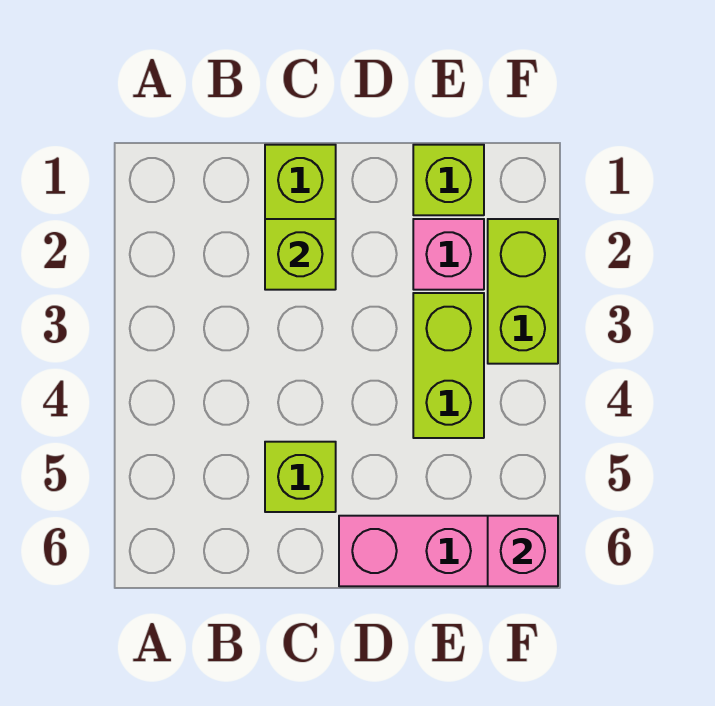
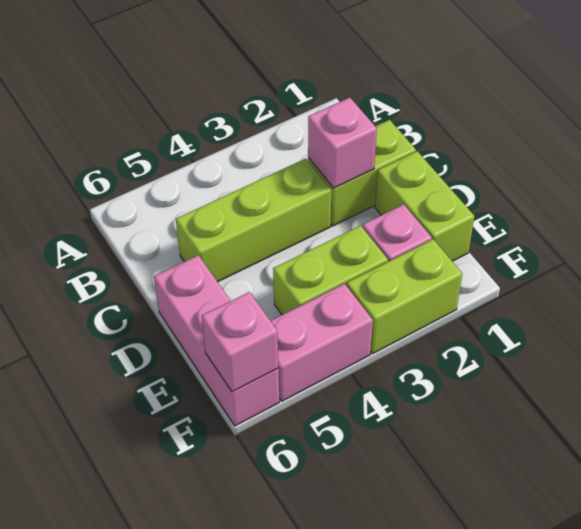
lime brick C2 level 2 -> pink brick C2 level 2
lime brick C5 level 1 -> lime brick C3:C5 level 1
lime brick E1 level 1 -> lime brick D1:E1 level 1
none -> pink brick F4:F5 level 1

